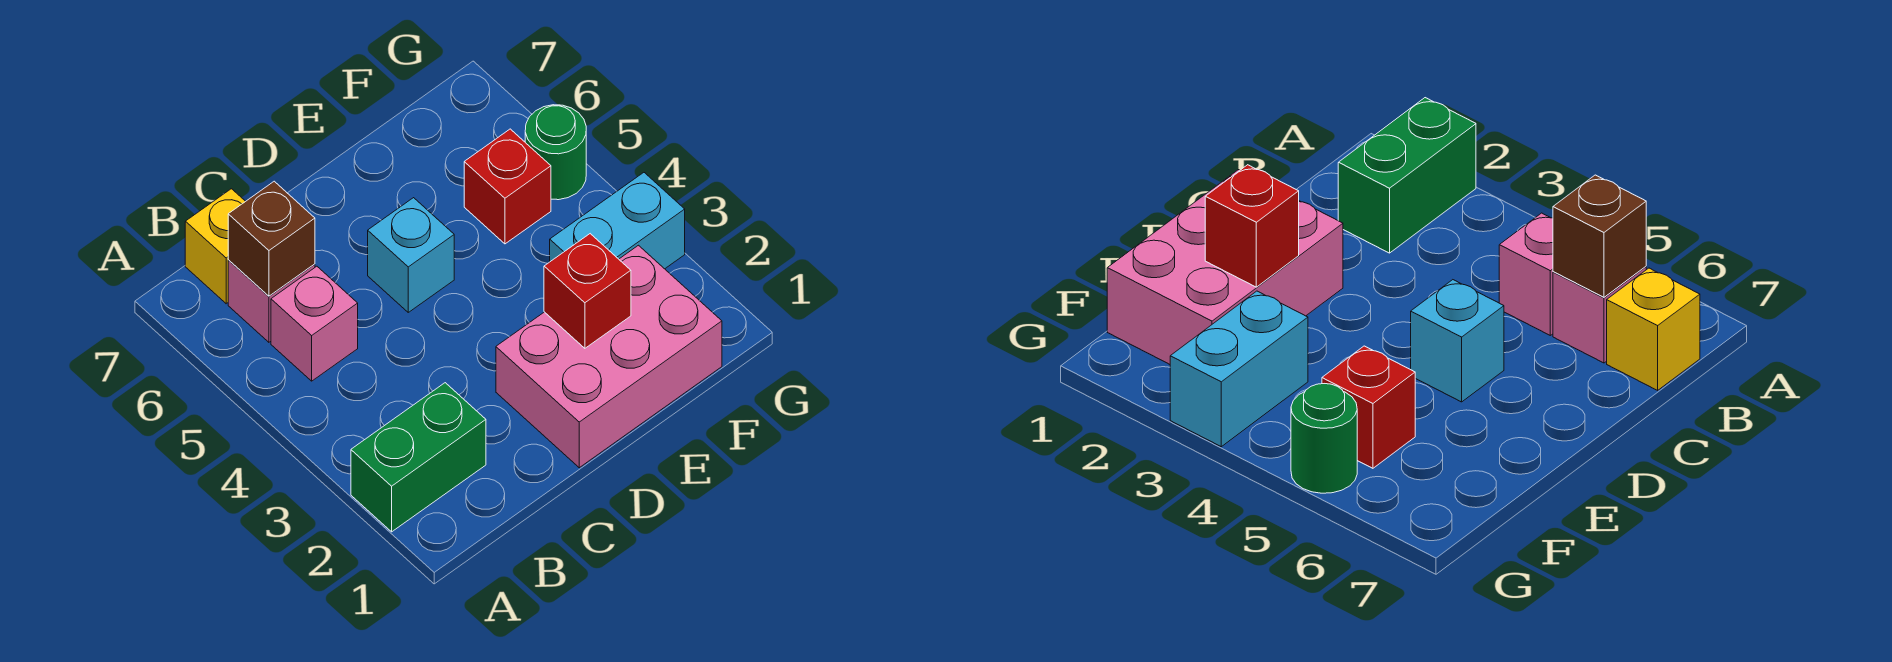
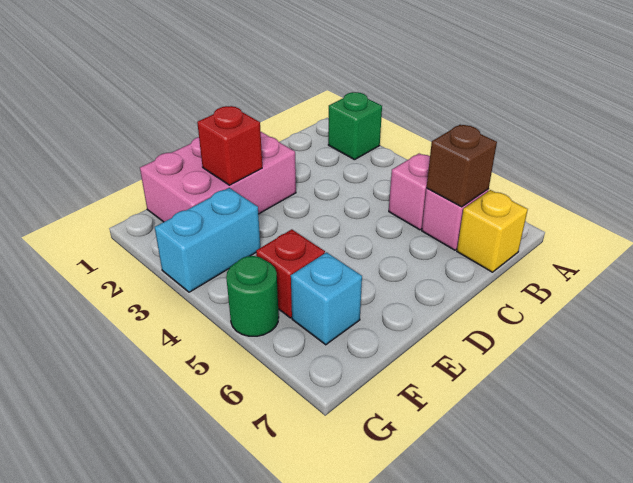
green brick A2:B2 level 1 -> green brick A2 level 1
cyan brick D5 level 1 -> cyan brick F6 level 1

